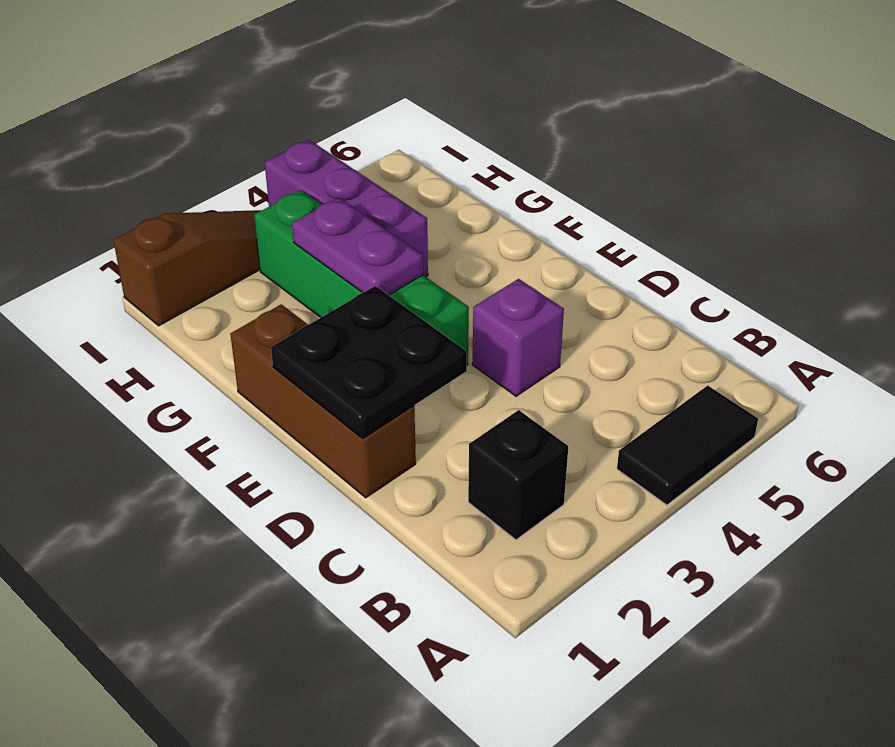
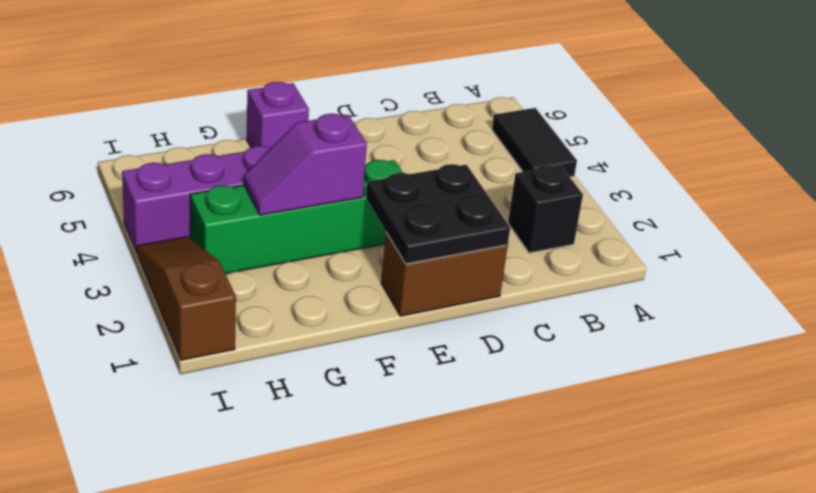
brown brick D1:F1 level 1 -> brown brick D1:E1 level 1
purple brick D4 level 1 -> purple brick F6 level 1
purple plate F3:G3 level 2 -> purple slope F3:G3 level 2 top F

